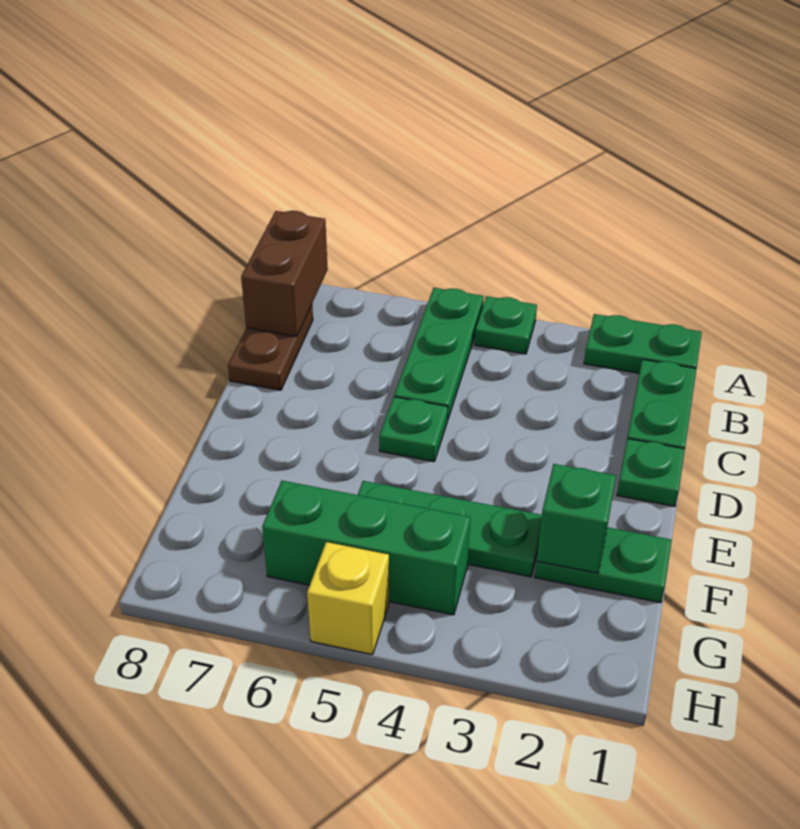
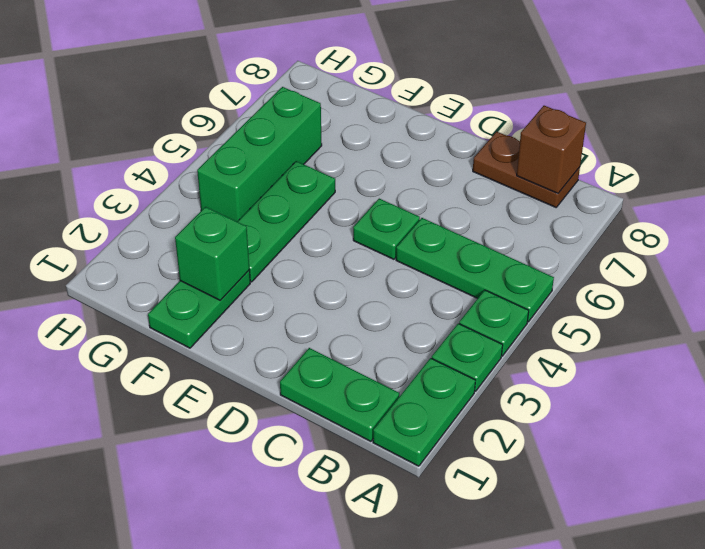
brown brick A8:B8 level 2 -> brown brick B8 level 2
green plate D1 level 1 -> green plate A3 level 1
yellow brick H5 level 1 -> none

